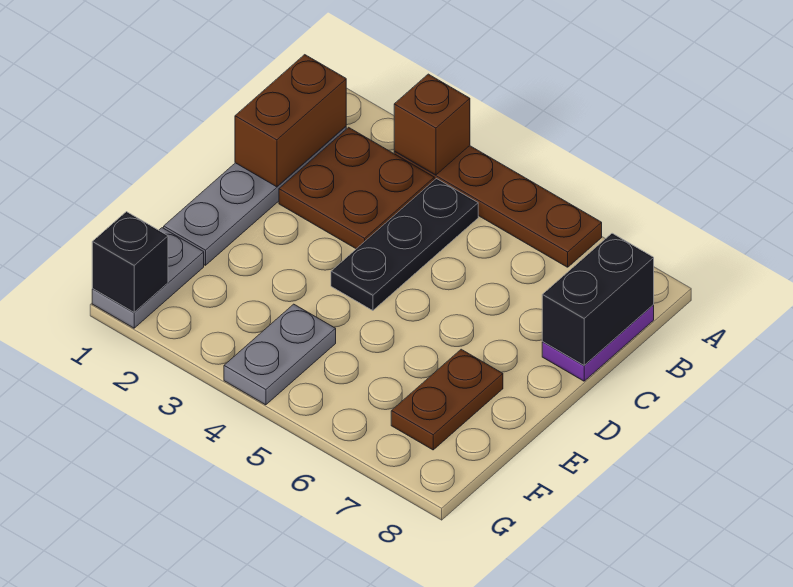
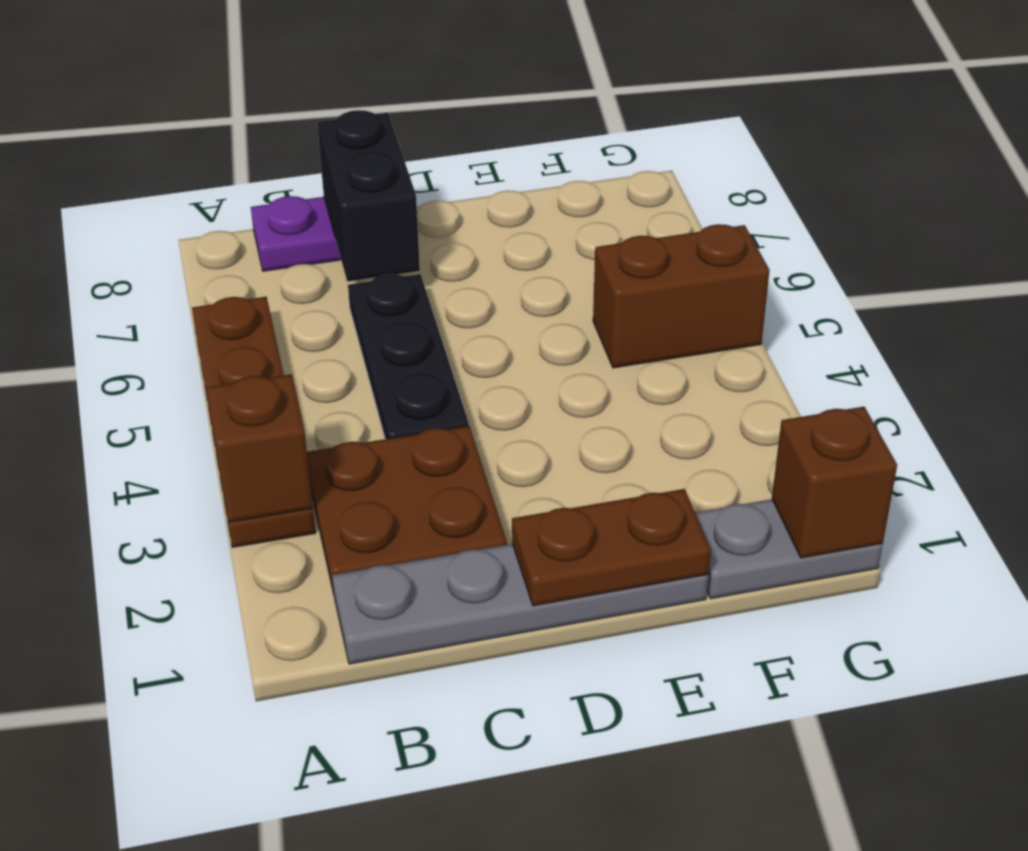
brown brick B1:C1 level 2 -> brown brick F5:G5 level 1
black plate B4:D4 level 1 -> black plate C4:C6 level 1
black brick B8:C8 level 2 -> black brick C7:C8 level 2
brown plate E7:F7 level 1 -> brown plate D1:E1 level 2
grey plate F4:G4 level 1 -> none
black brick G1 level 2 -> brown brick G1 level 2

